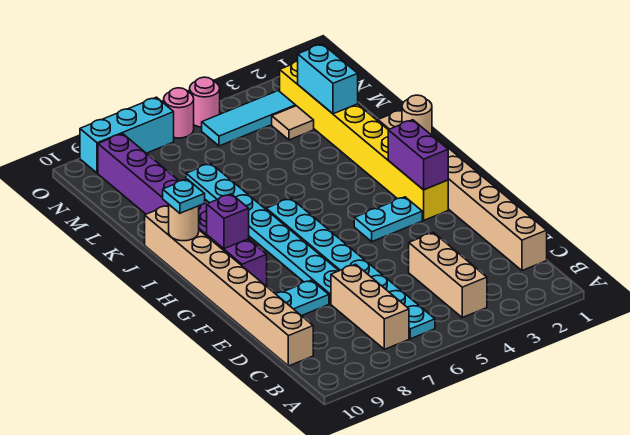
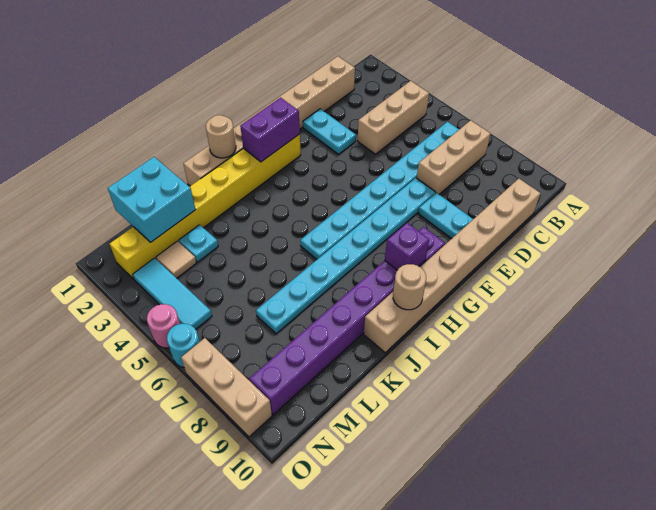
cyan plate G3:G4 level 1 -> cyan plate E2:E3 level 1
cyan plate I10 level 3 -> cyan plate L3 level 1
cyan brick L2:M2 level 2 -> cyan brick L1:M2 level 2
pink round brick O6 level 1 -> cyan round brick O6 level 1
cyan brick O7:O9 level 1 -> tan brick O7:O9 level 1

